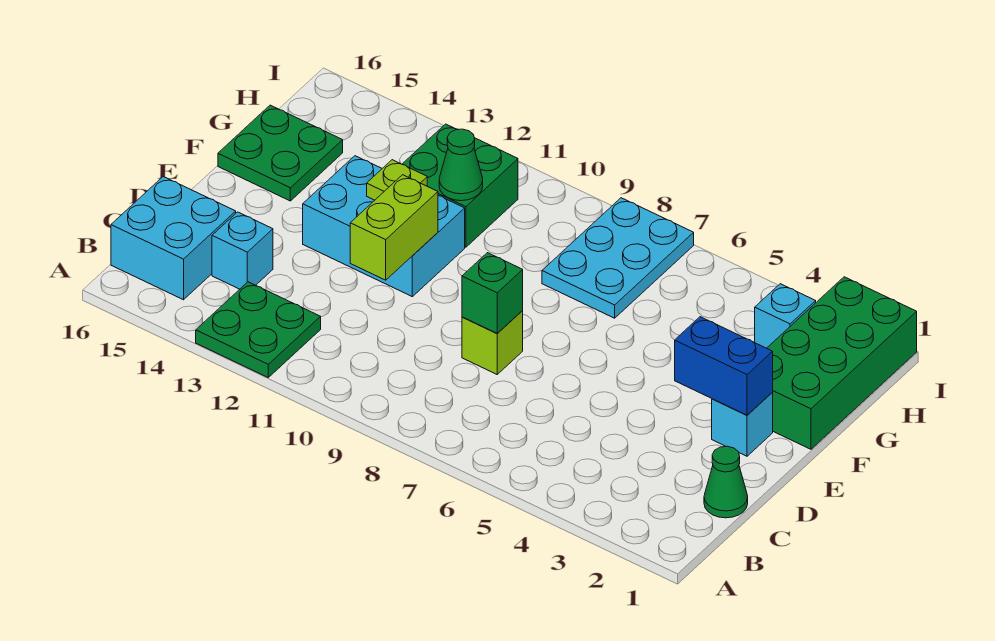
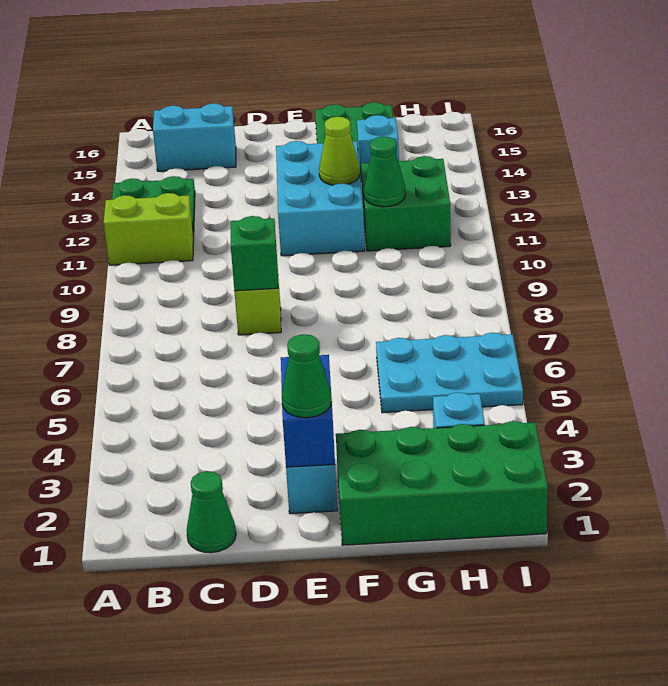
cyan brick B15:C16 level 1 -> cyan brick B15:C15 level 1
cyan brick C14 level 1 -> cyan brick G14 level 1
lime brick D11:E11 level 2 -> lime brick A11:B11 level 1
none -> green cone E2 level 3
lime plate F12 level 2 -> lime cone F12 level 2
cyan plate G7:I8 level 1 -> cyan plate G5:I6 level 1

